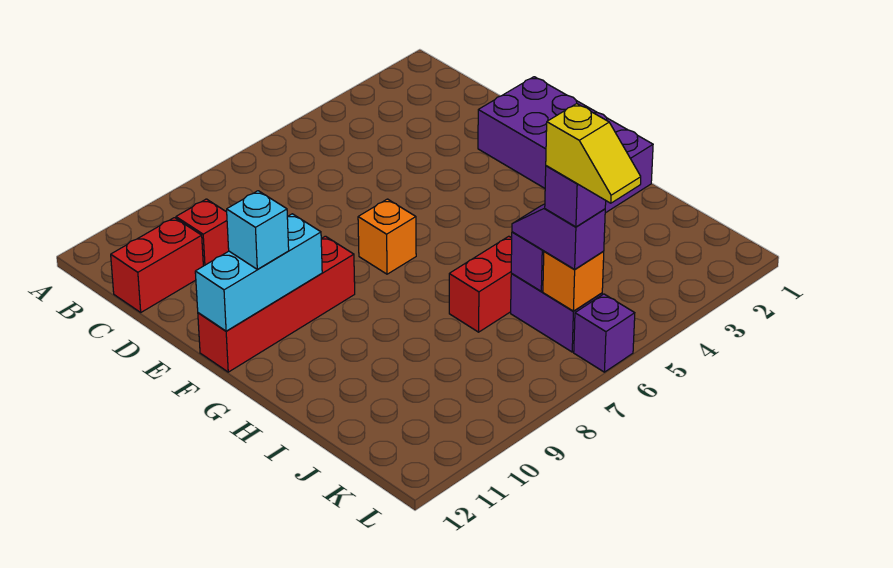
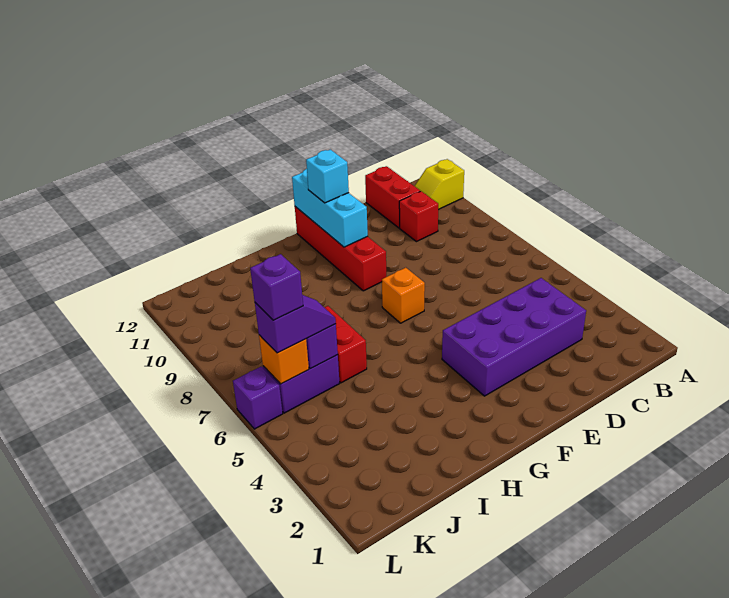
purple brick E1:H2 level 1 -> purple brick C3:F4 level 1
yellow slope K6:L6 level 5 top K -> yellow slope A11:B11 level 1 top A

